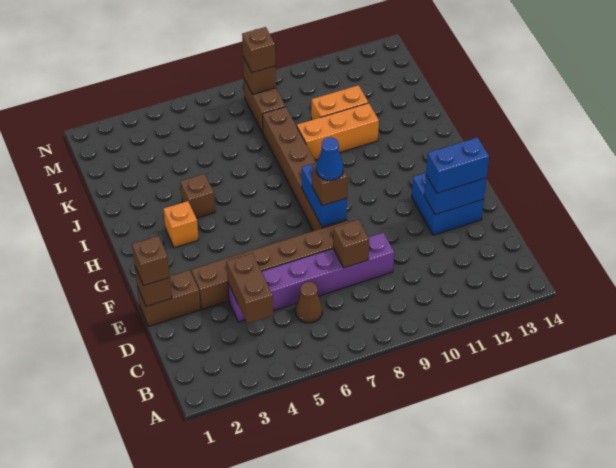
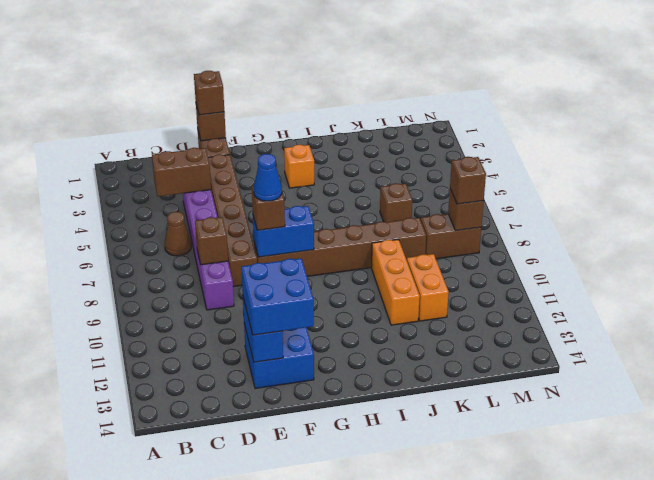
blue brick E12:E13 level 3 -> blue brick E12:F13 level 3
brown brick I4 level 1 -> brown brick K6 level 1

